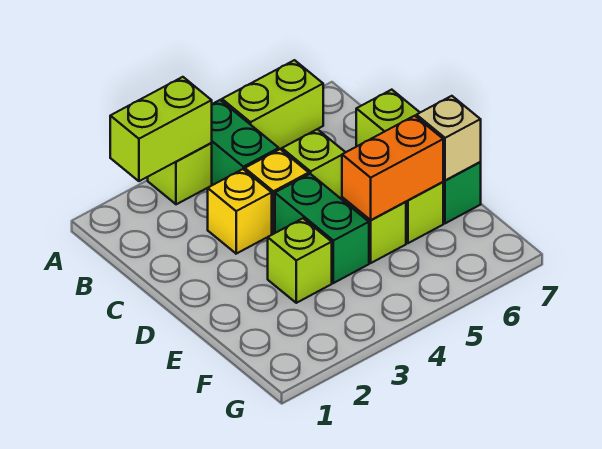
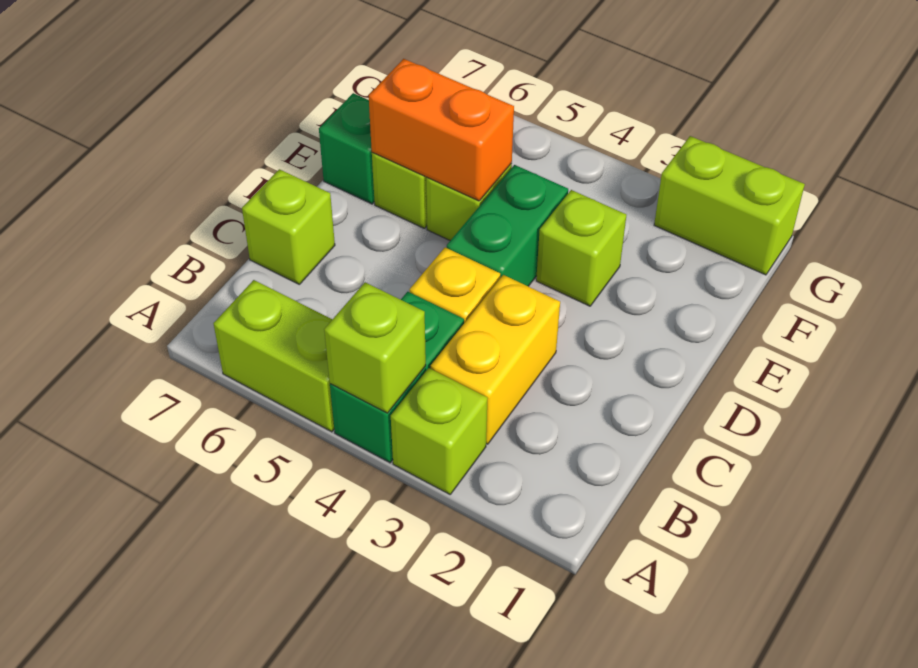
lime brick A2:A3 level 2 -> lime brick G1:G2 level 1
yellow brick C3 level 1 -> yellow brick B3:C3 level 1
lime brick C5 level 1 -> lime brick A4 level 2
tan brick E7 level 2 -> none

